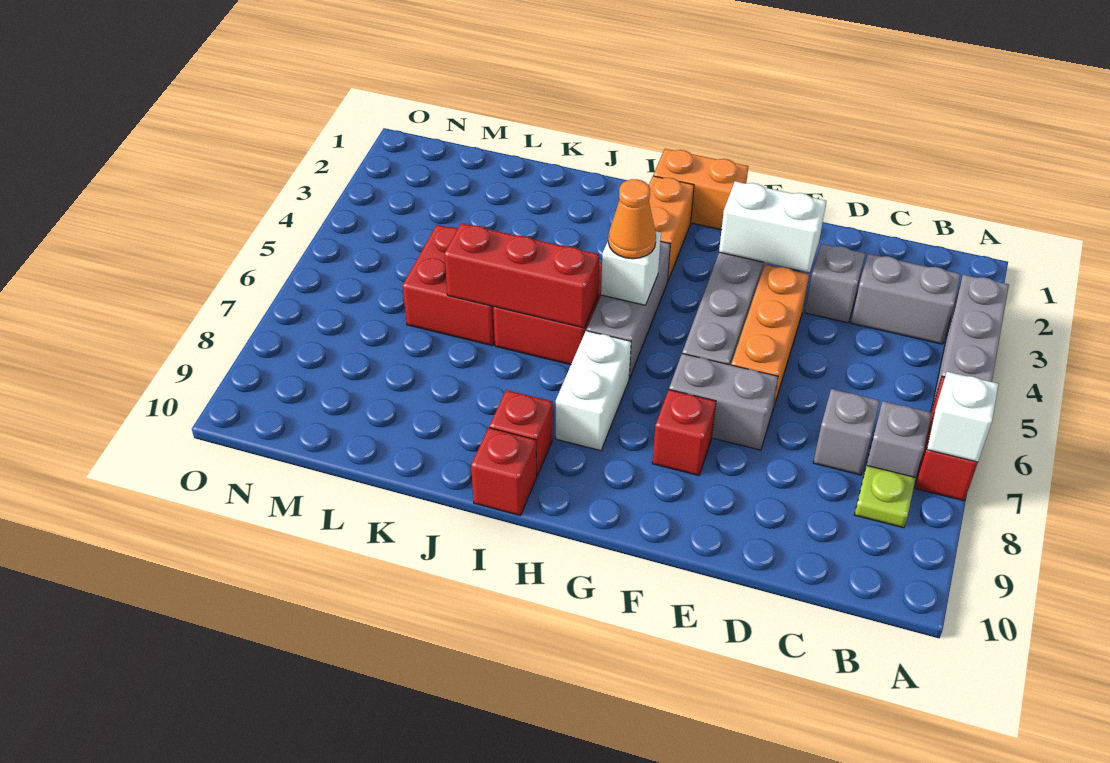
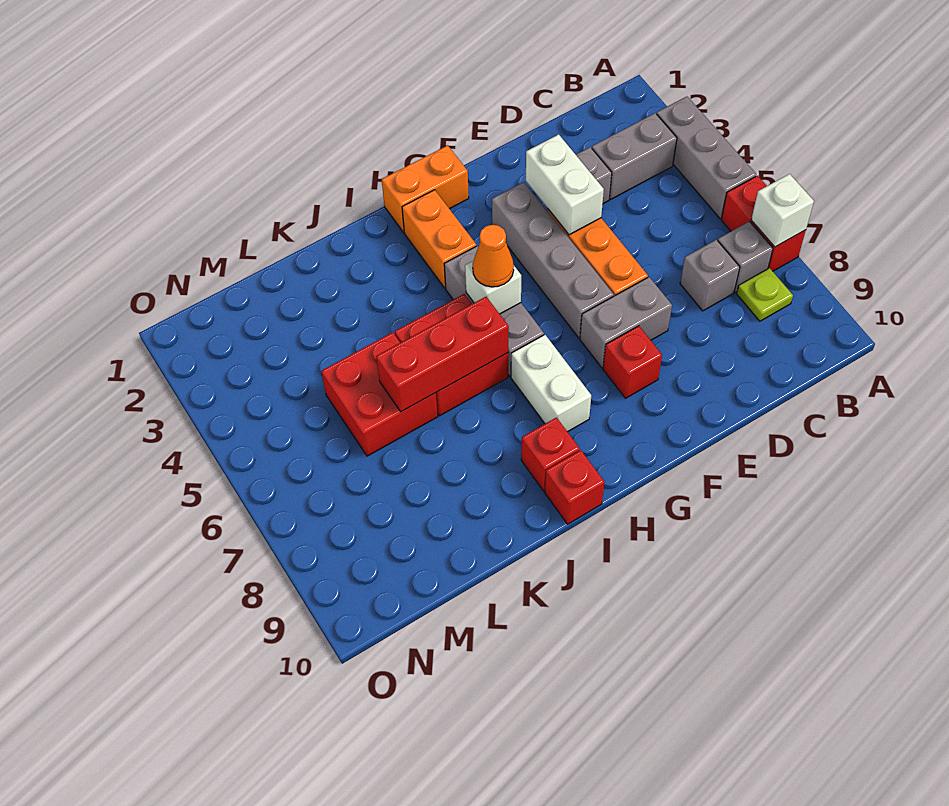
white brick E3:F3 level 2 -> white brick E3:E4 level 2

